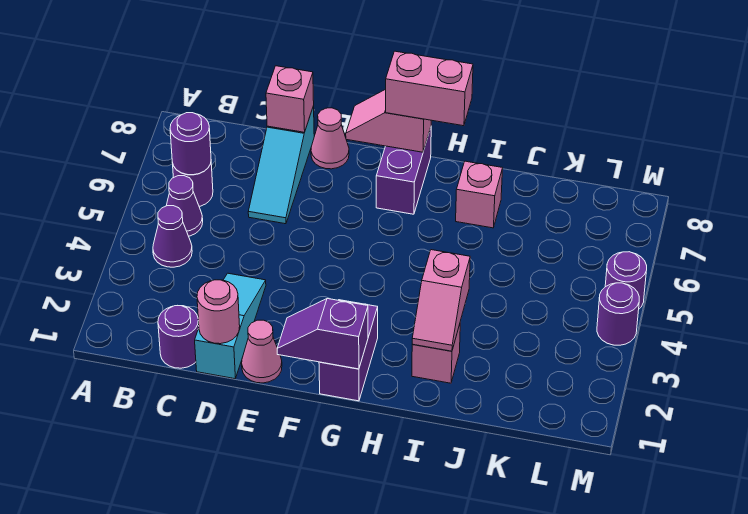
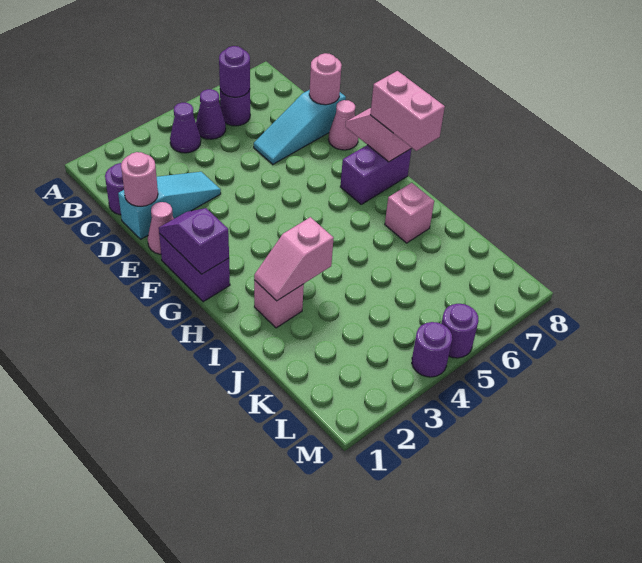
pink brick D8 level 2 -> pink round brick D8 level 2
purple brick G1:G2 level 1 -> purple brick F1:G1 level 1

